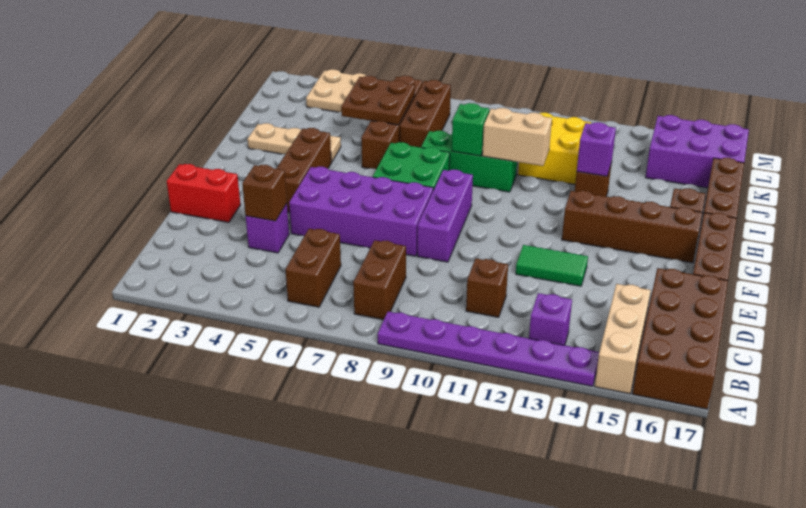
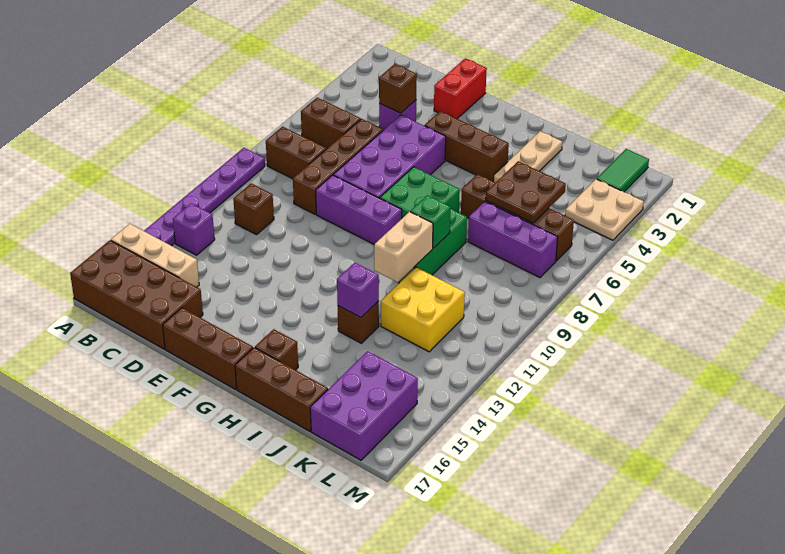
green tile E12:E13 level 1 -> green tile L1:L2 level 1
brown brick G13:G16 level 1 -> brown brick D6:D9 level 1
brown brick J7:L7 level 1 -> purple brick J7:L7 level 1

